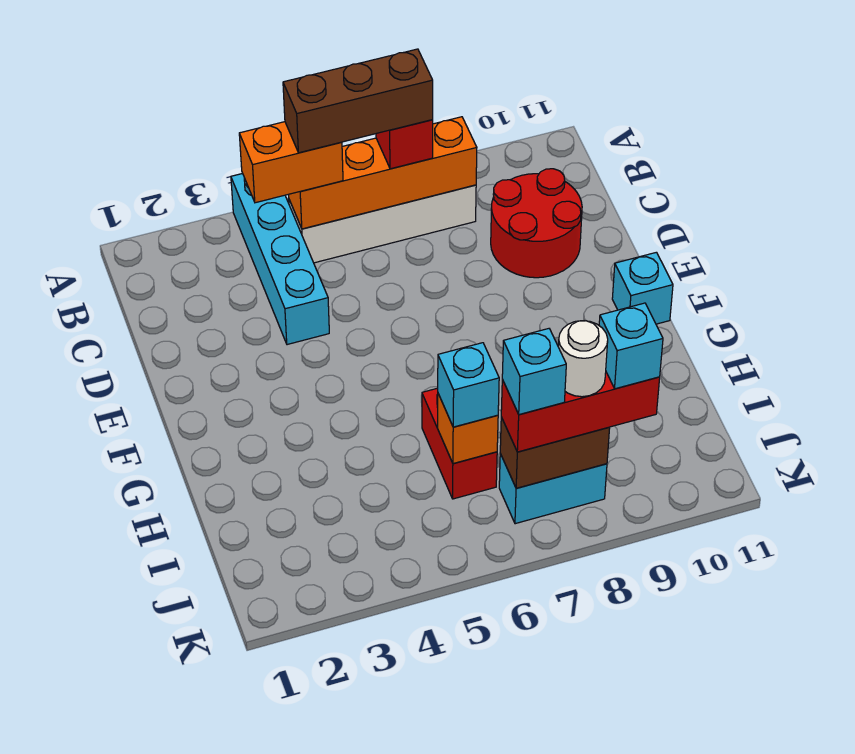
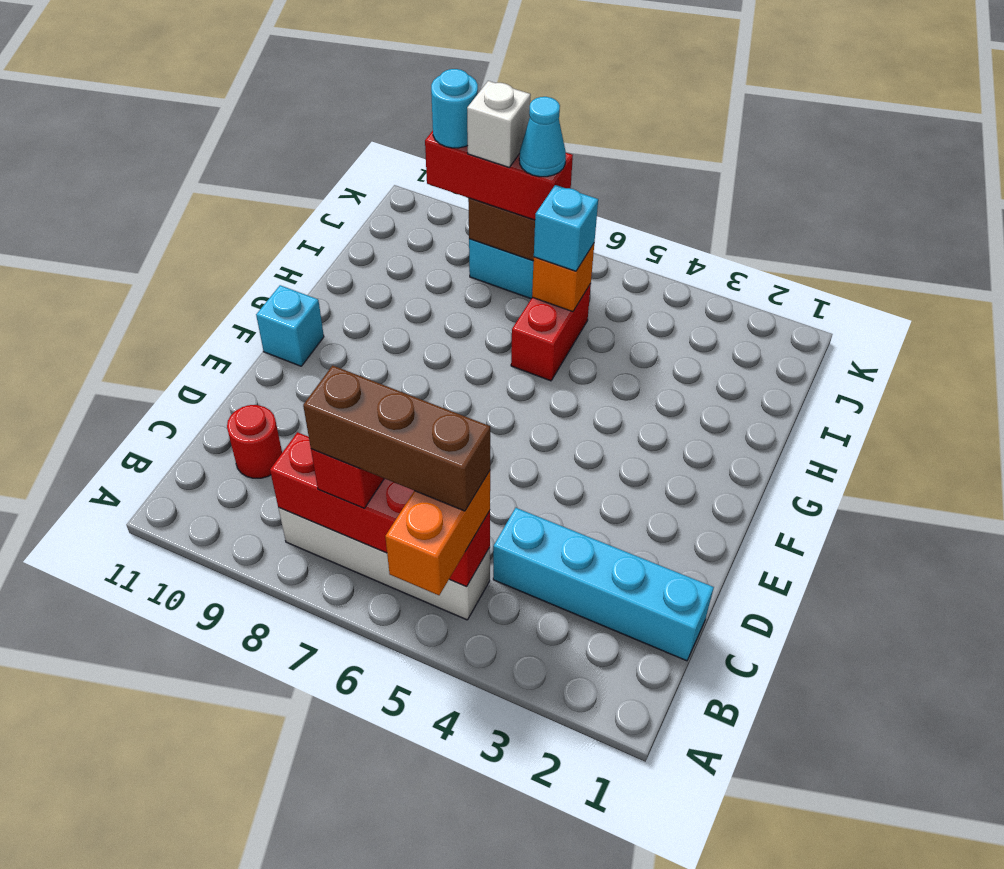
cyan brick A4:D4 level 1 -> cyan brick C1:C4 level 1
orange brick B4:B5 level 3 -> orange brick A5:B5 level 3
orange brick B5:B8 level 2 -> red brick B5:B8 level 2
red round brick C9:D10 level 1 -> red round brick C10 level 1
cyan brick J7 level 4 -> cyan cone J7 level 4
white round brick J8 level 4 -> white brick J8 level 4
cyan brick J9 level 4 -> cyan round brick J9 level 4

